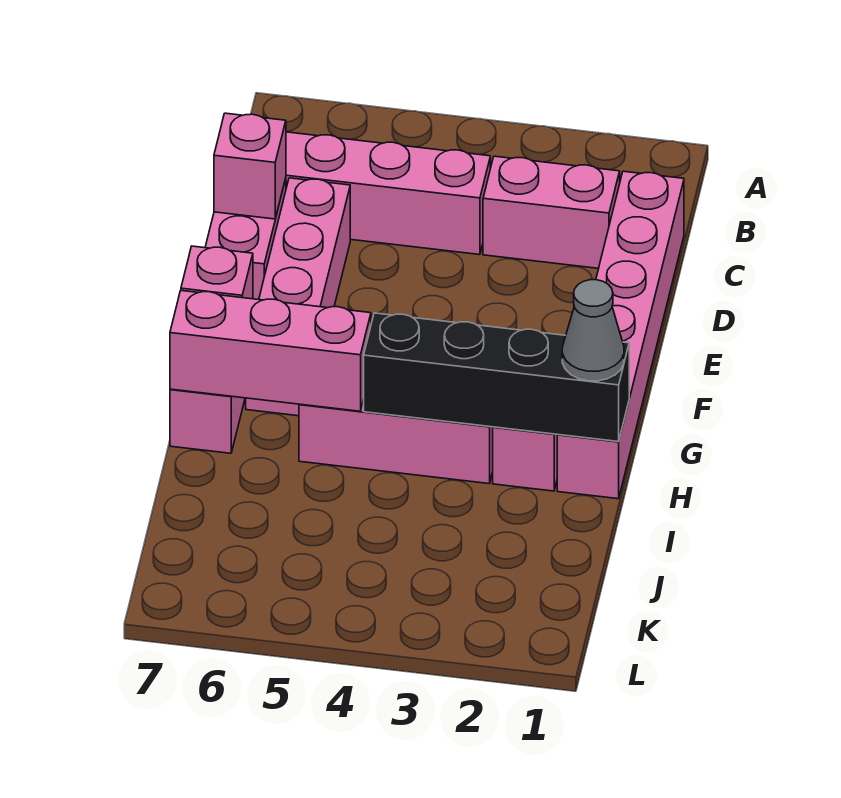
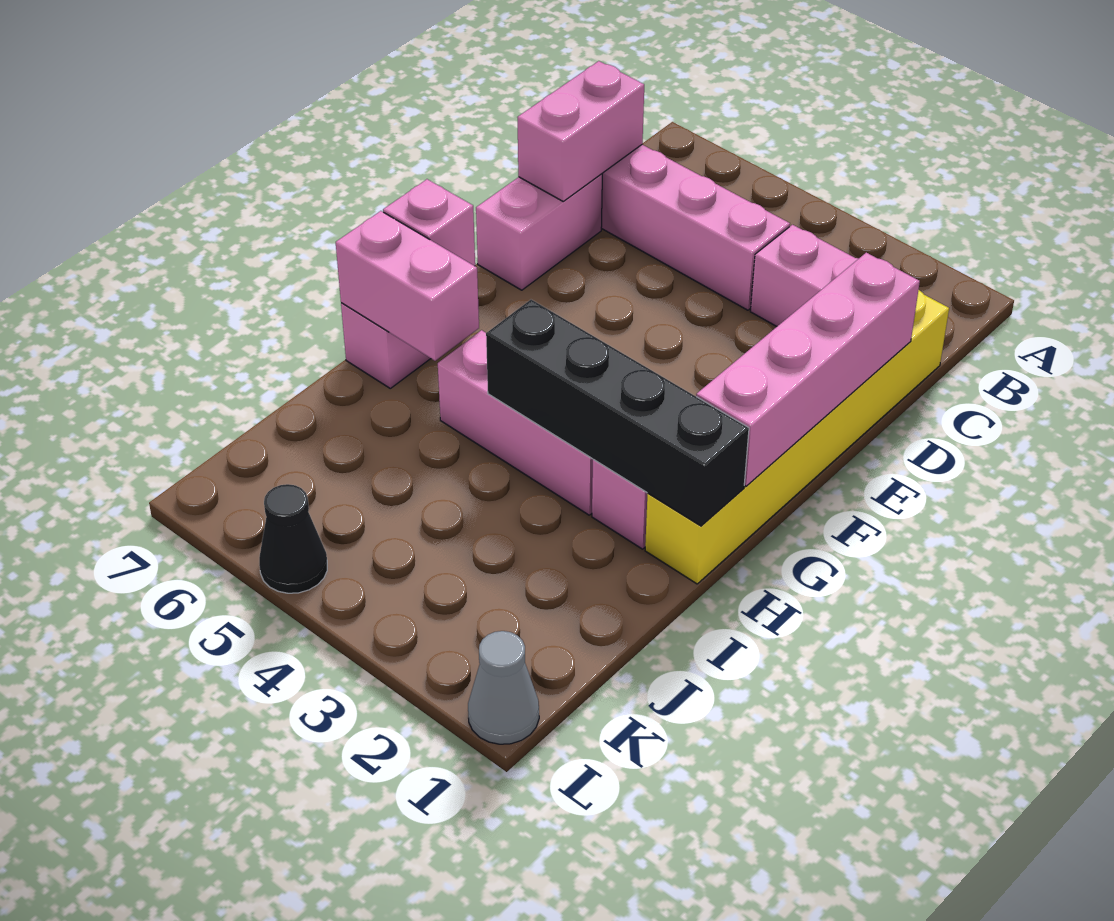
pink brick C1:H1 level 1 -> yellow brick C1:H1 level 1
pink brick D6:G6 level 1 -> pink brick D1:G1 level 2
pink brick D7 level 2 -> pink brick C7:D7 level 2
grey cone H1 level 3 -> grey cone L1 level 1
pink brick H5:H7 level 2 -> pink brick H6:H7 level 2
none -> black cone L5 level 1

